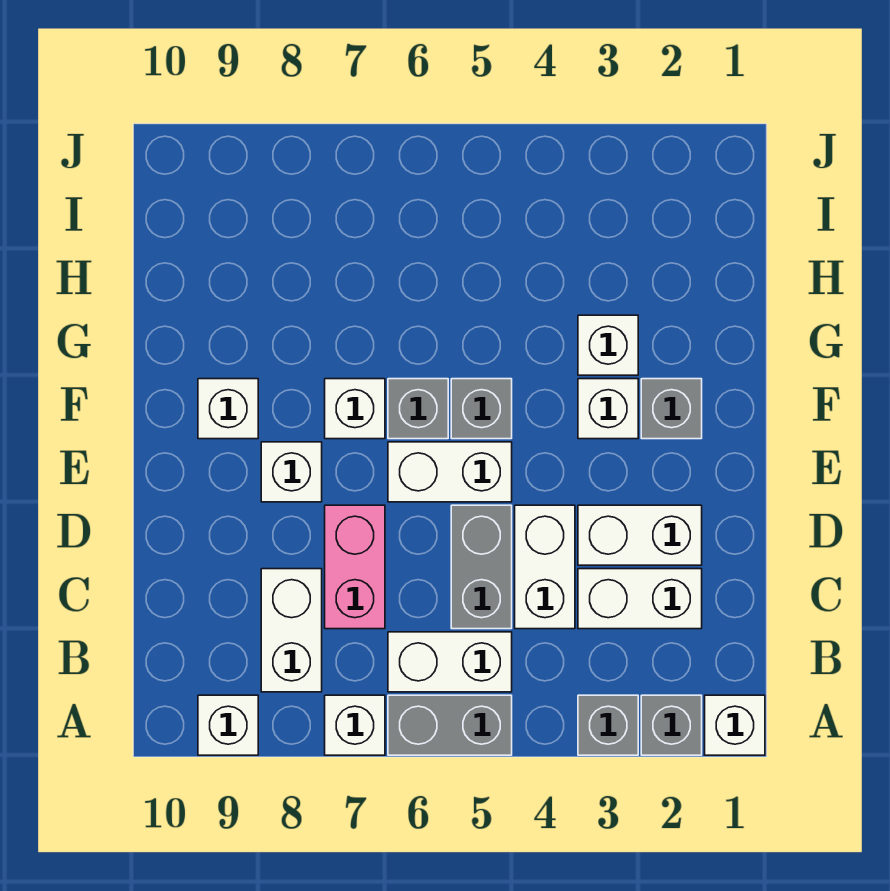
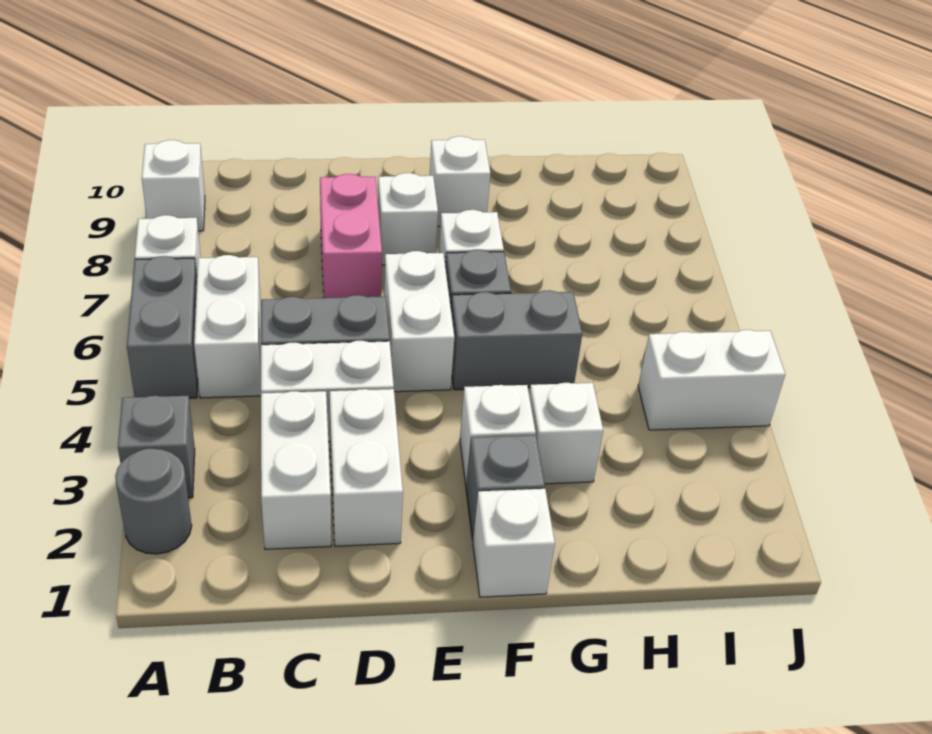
white brick A1 level 1 -> white brick F1 level 1
grey brick A2 level 1 -> grey round brick A2 level 1
white brick B8:C8 level 1 -> white brick I4:J4 level 1
pink brick C7:D7 level 1 -> pink brick D7:D8 level 1
grey brick F5 level 1 -> grey brick F5:G5 level 1

